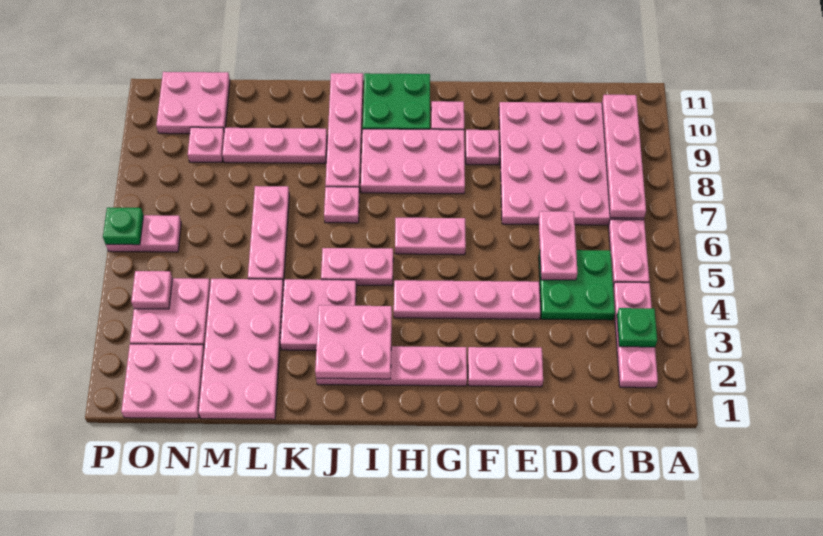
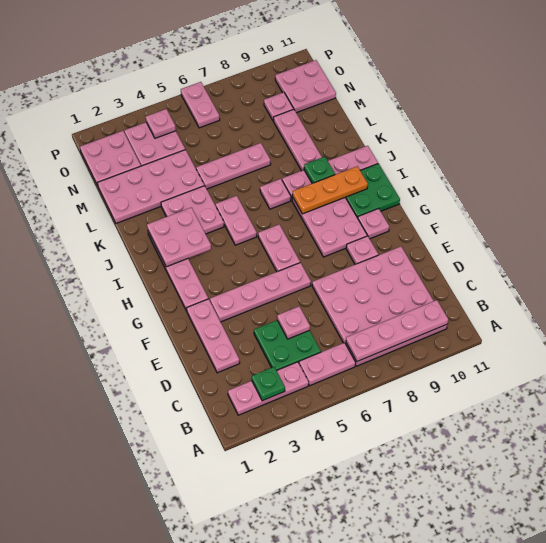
pink plate D5:D6 level 2 -> pink plate D5 level 2
pink plate E2:F2 level 1 -> pink plate D2:F2 level 1
pink plate E4:H4 level 1 -> pink plate F3:F6 level 1
none -> orange plate I8:I10 level 2
green plate P6 level 2 -> green plate J9 level 2

